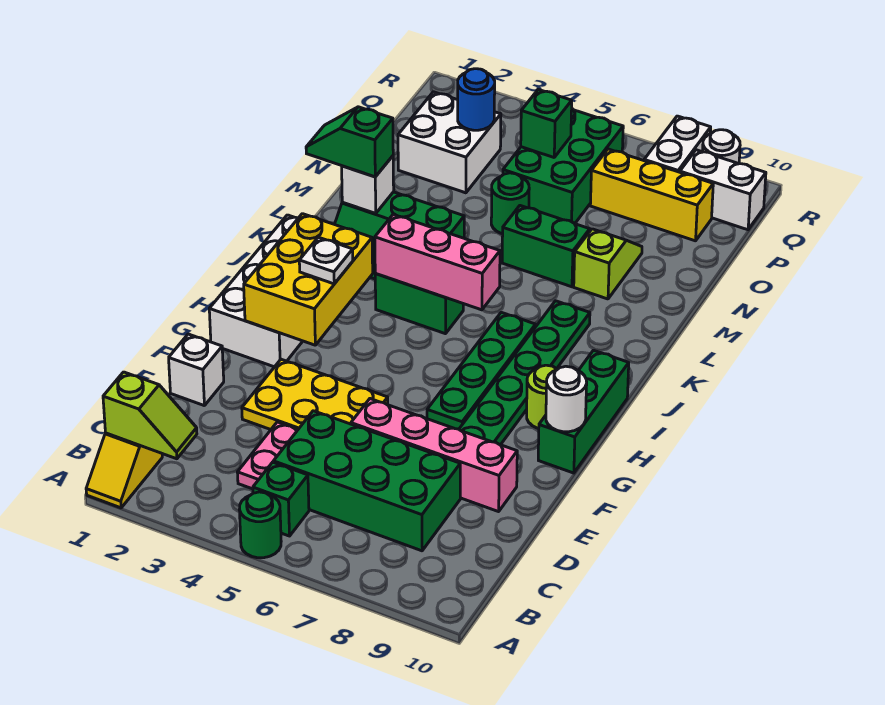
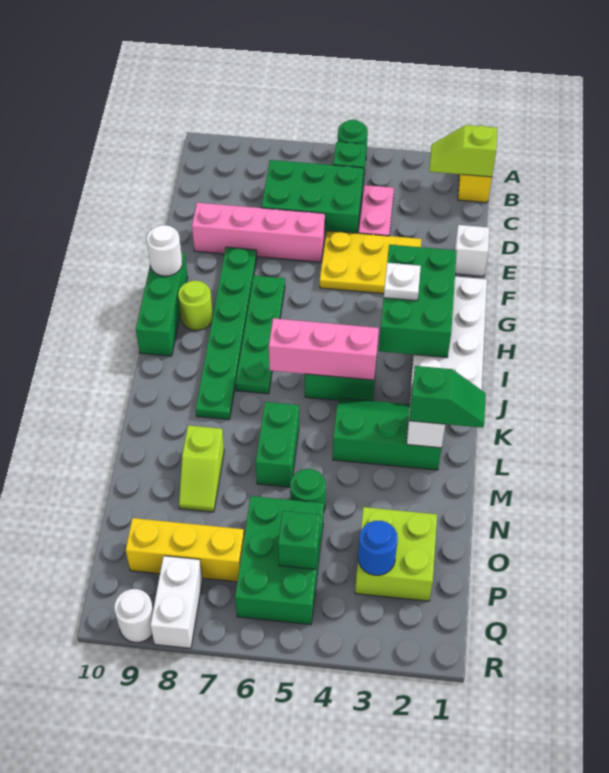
green brick C5:D8 level 1 -> green brick C5:D7 level 1
yellow brick G2:I3 level 2 -> green brick G2:I3 level 2
green brick M6:M7 level 1 -> green brick L6:M6 level 1
white brick O2:P3 level 1 -> lime brick O2:P3 level 1
white brick Q9:Q10 level 1 -> none

